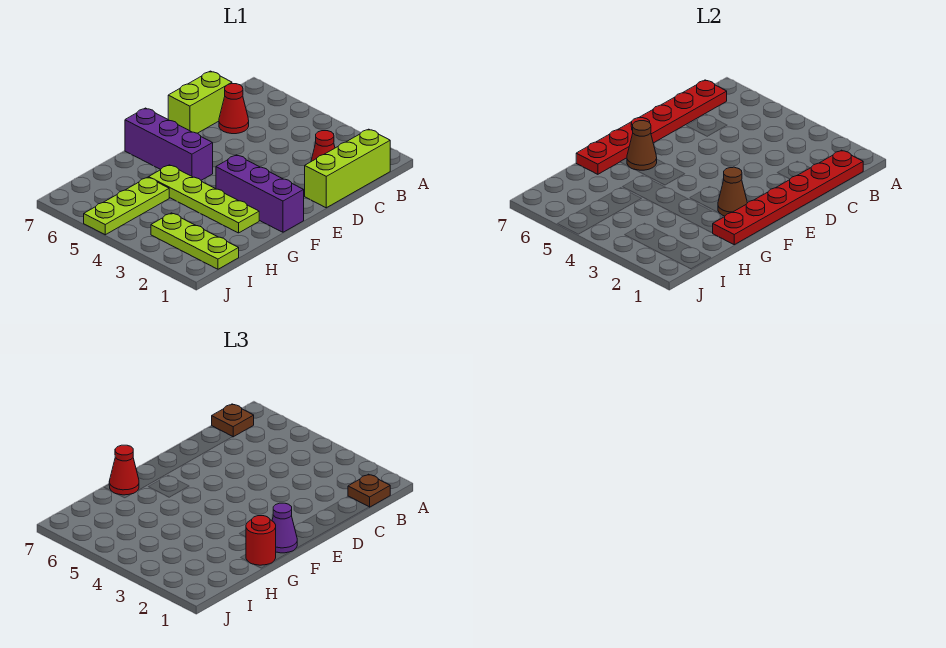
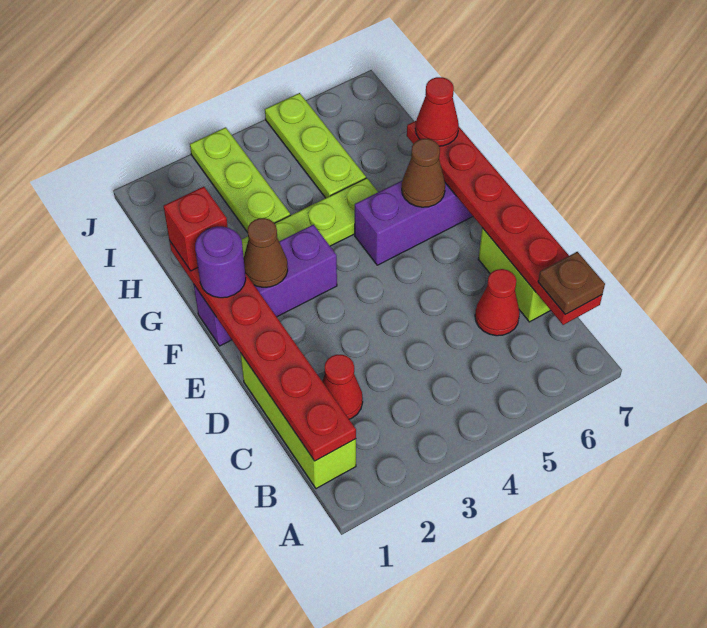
brown plate B1 level 3 -> none
purple cone F1 level 3 -> purple round brick F1 level 3
red round brick G1 level 3 -> red brick G1 level 3
lime plate I1:I3 level 1 -> lime plate H3:J3 level 1

